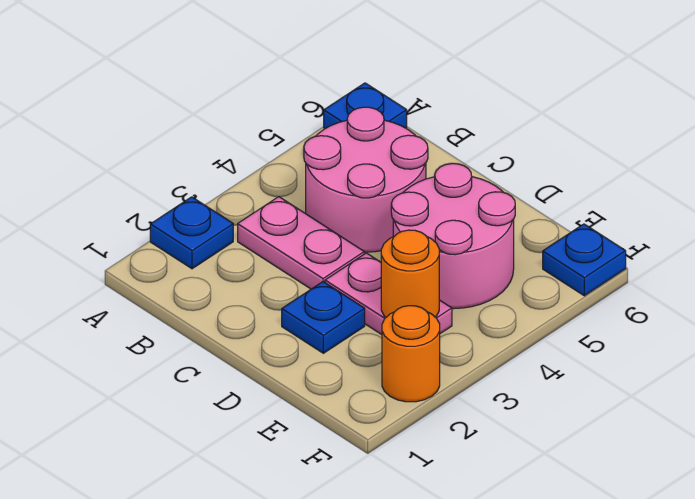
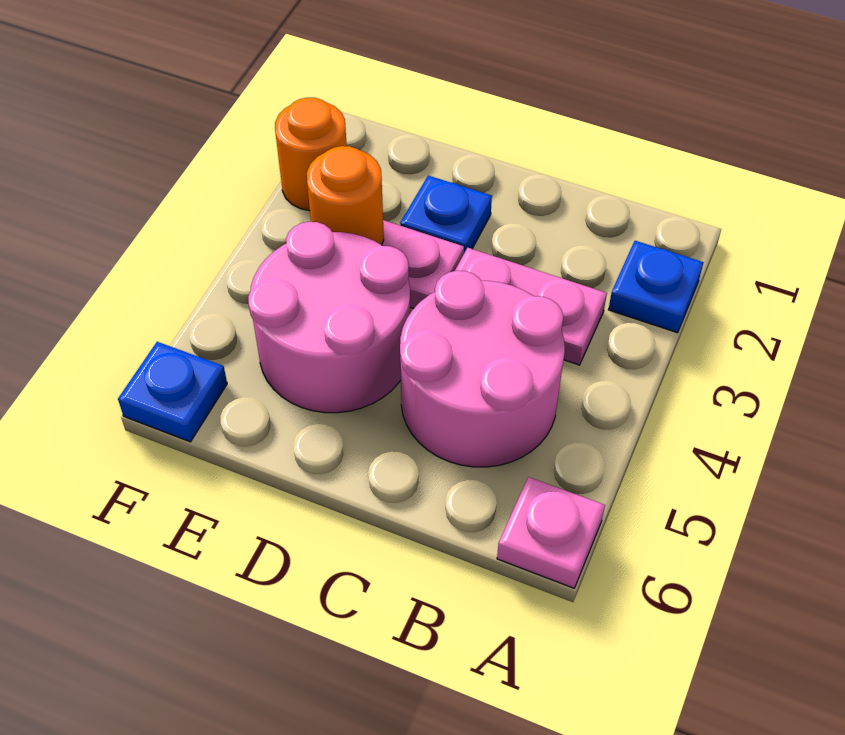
blue plate A6 level 1 -> pink plate A6 level 1

